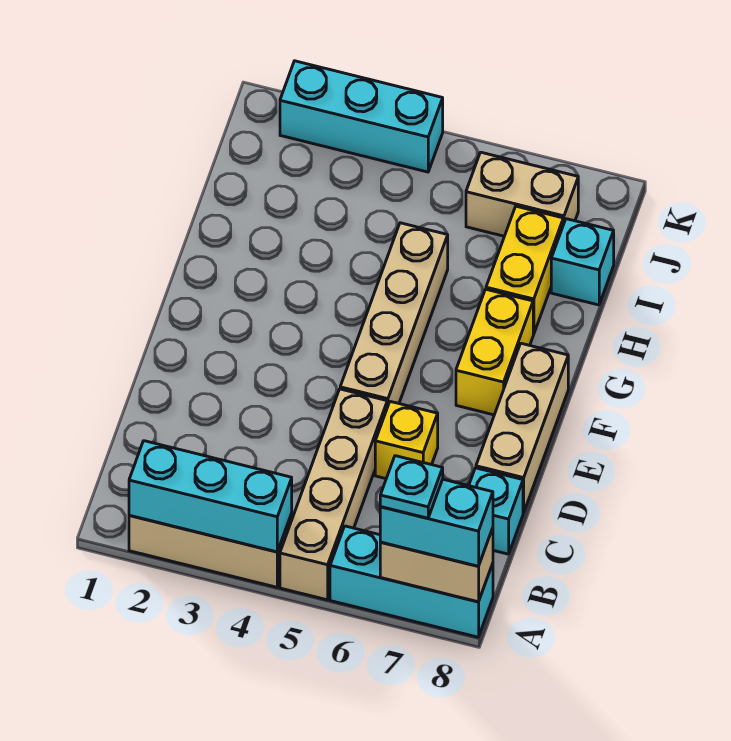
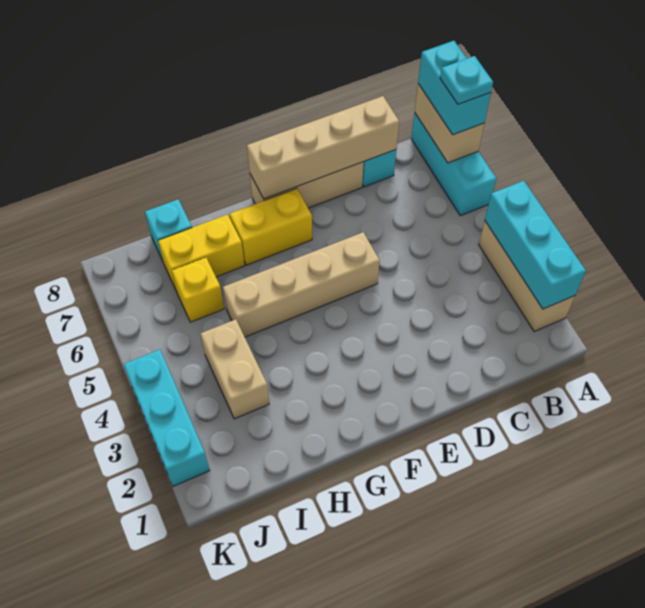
tan brick A5:D5 level 1 -> tan brick C8:F8 level 2
yellow brick D6 level 1 -> yellow brick I6 level 1
tan brick J6:J7 level 1 -> tan brick I3:I4 level 1

